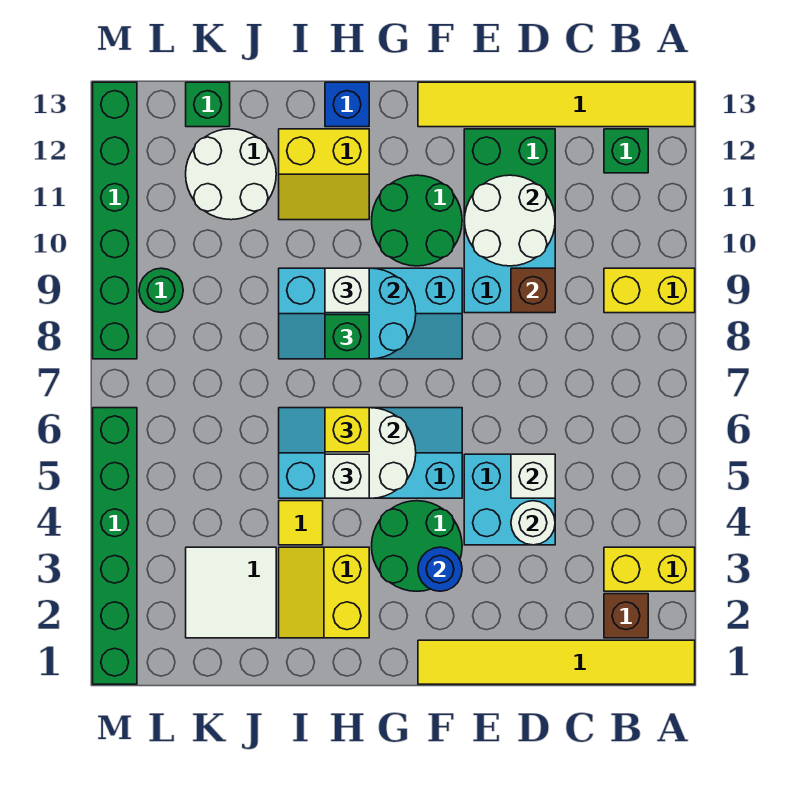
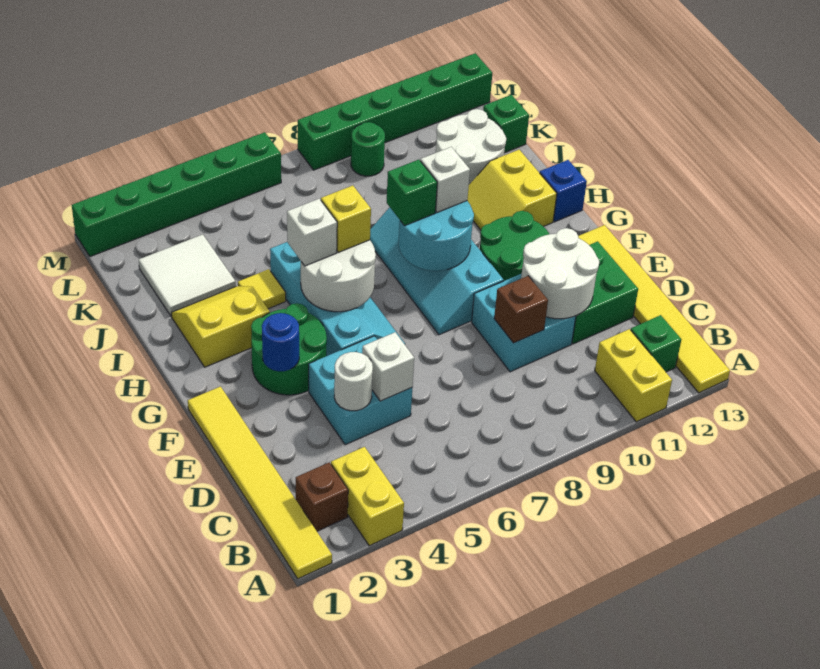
yellow brick A9:B9 level 1 -> yellow brick A11:B11 level 1

